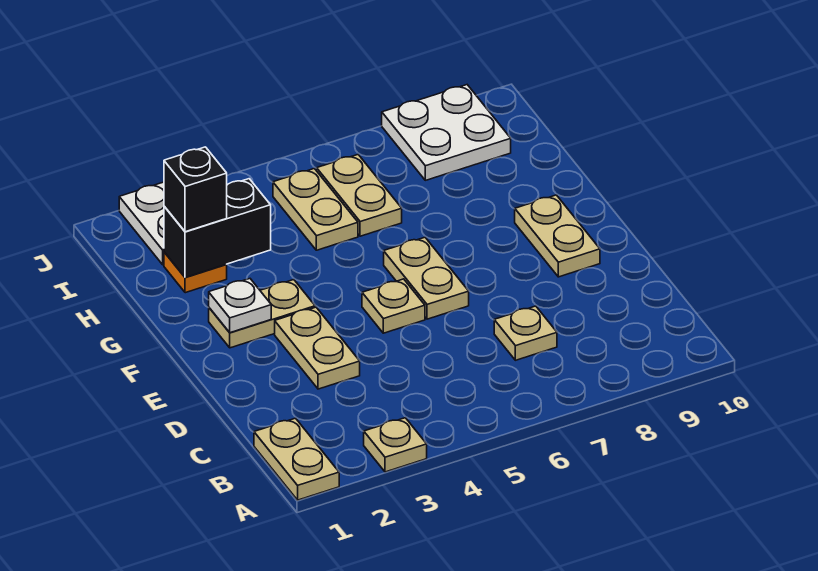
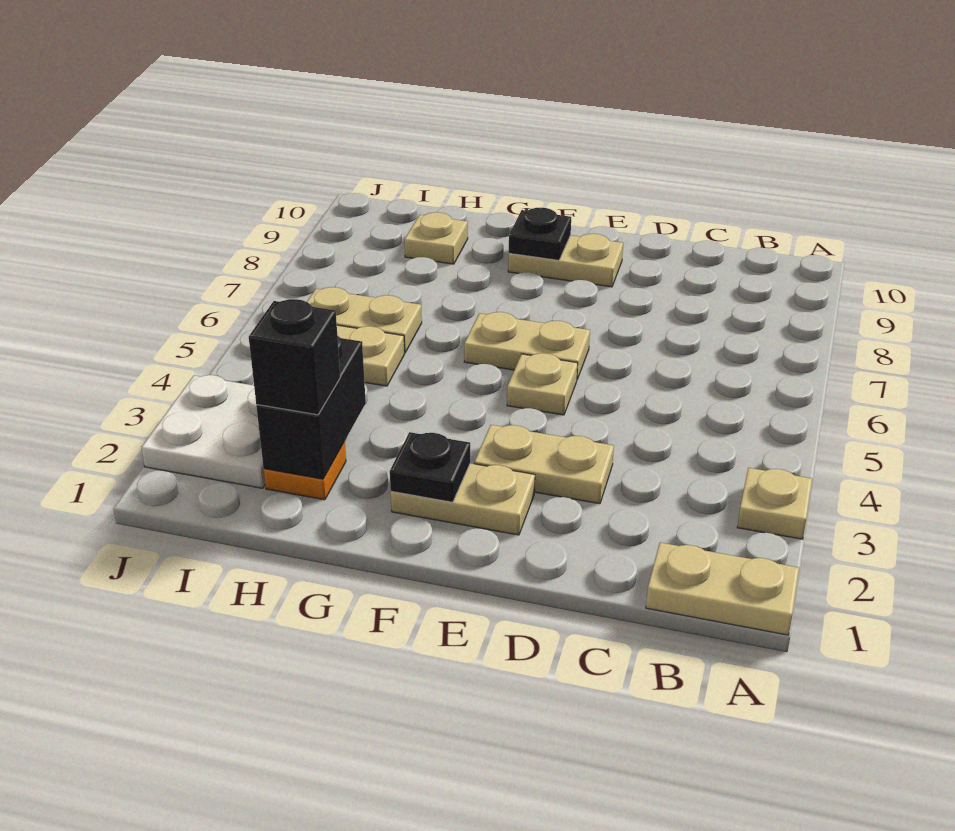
tan plate C7 level 1 -> tan plate H9 level 1
tan plate F2:F3 level 1 -> tan plate E2:F2 level 1
white plate F2 level 2 -> black plate F2 level 2
none -> black plate F9 level 2
white plate I8:J9 level 1 -> none

